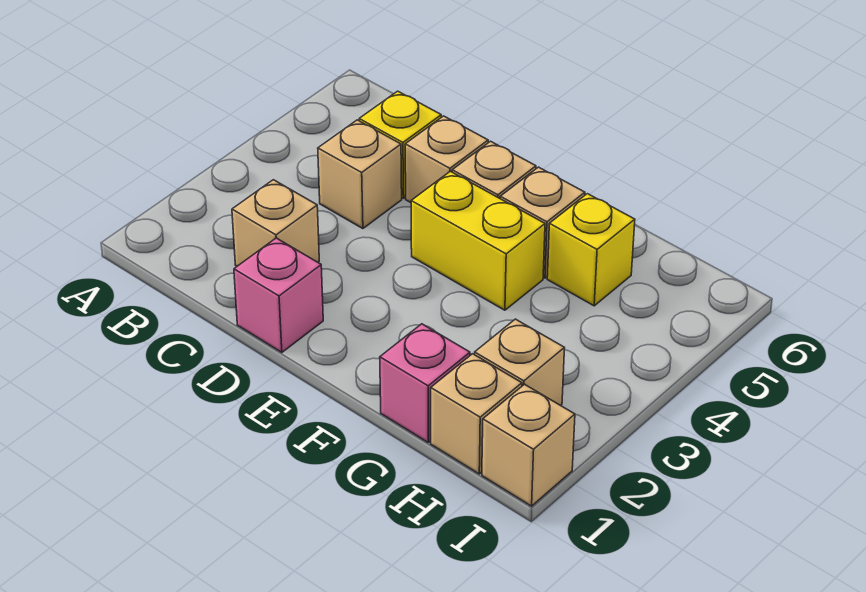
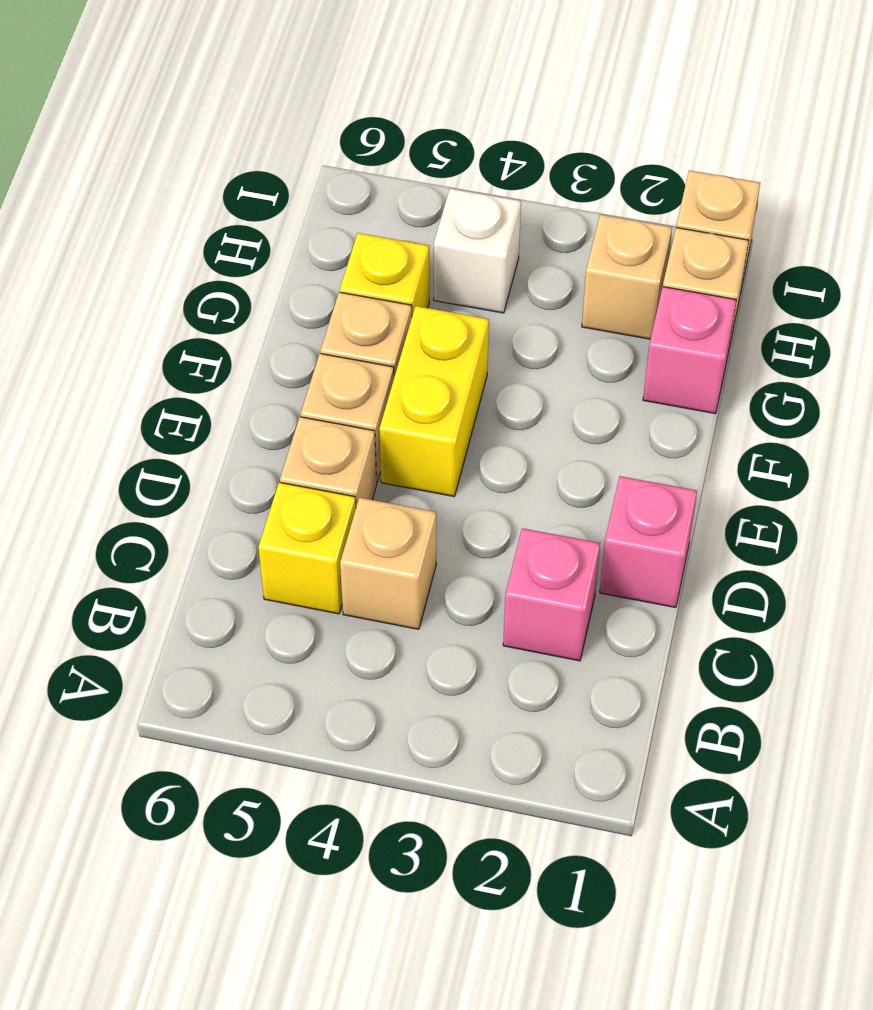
tan brick C2 level 1 -> pink brick C2 level 1
none -> white brick H4 level 1

